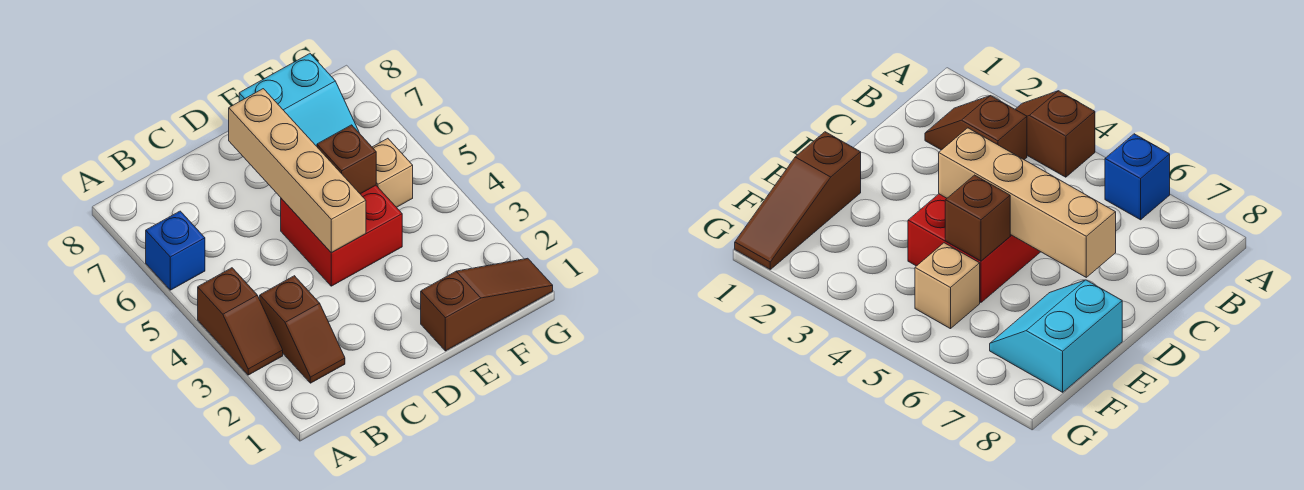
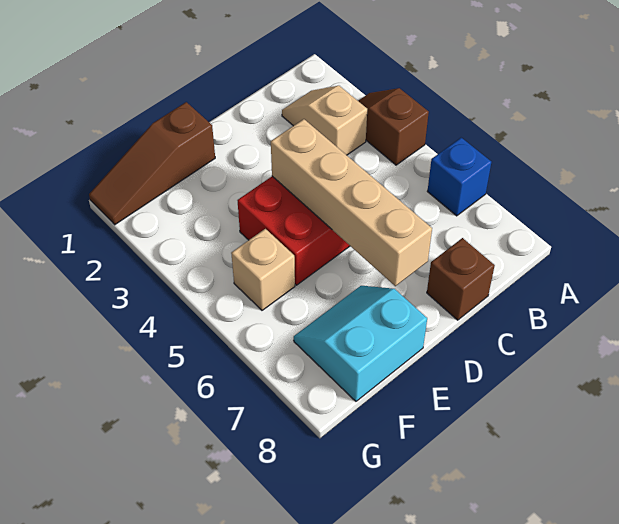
brown slope B2:B3 level 1 top 3 -> tan slope B2:B3 level 1 top 3
brown brick E5 level 2 -> brown brick C8 level 1

